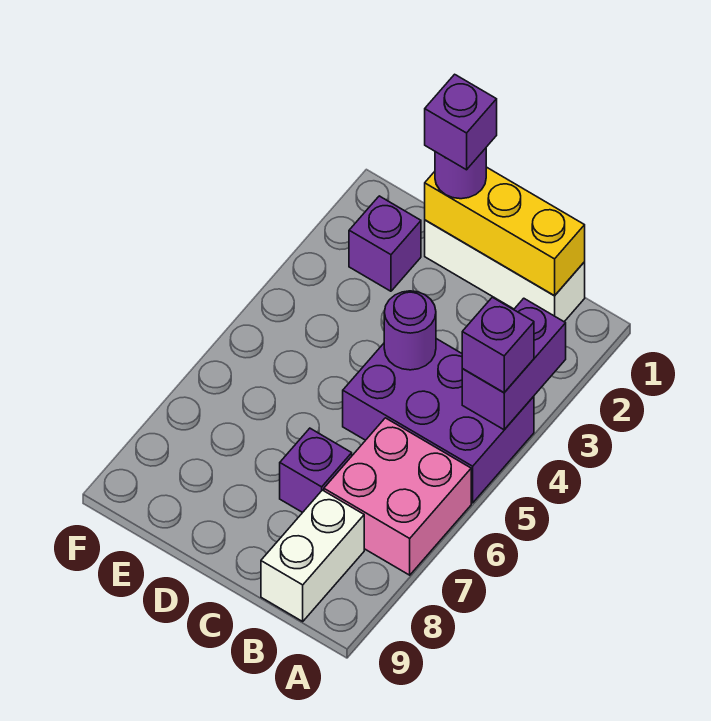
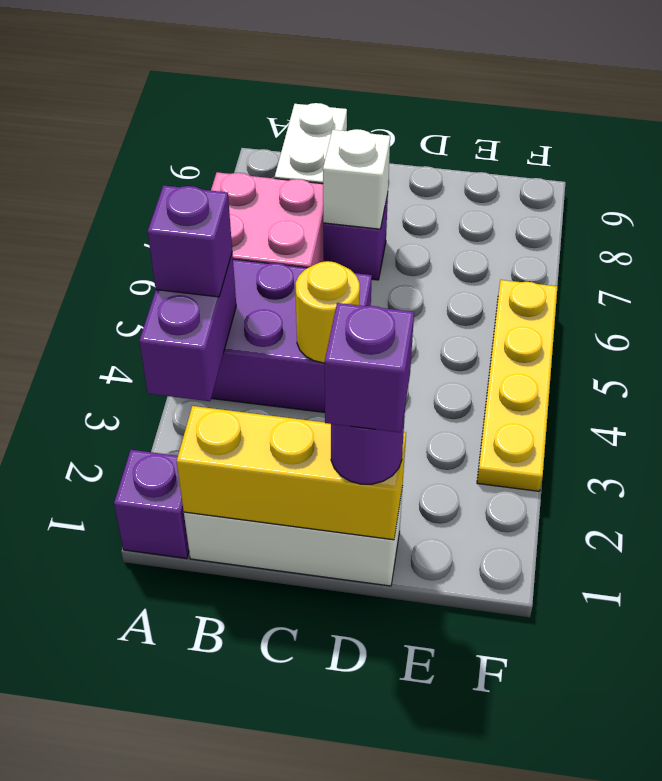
purple round brick C4 level 2 -> yellow round brick C4 level 2
none -> white brick C7 level 2
purple brick E2 level 1 -> purple brick A1 level 1
none -> yellow plate F3:F6 level 1

